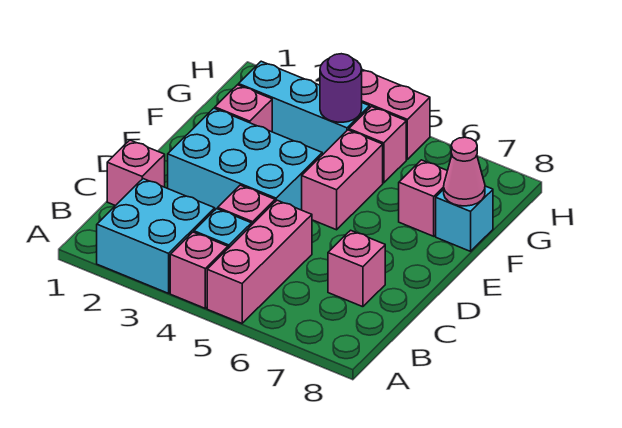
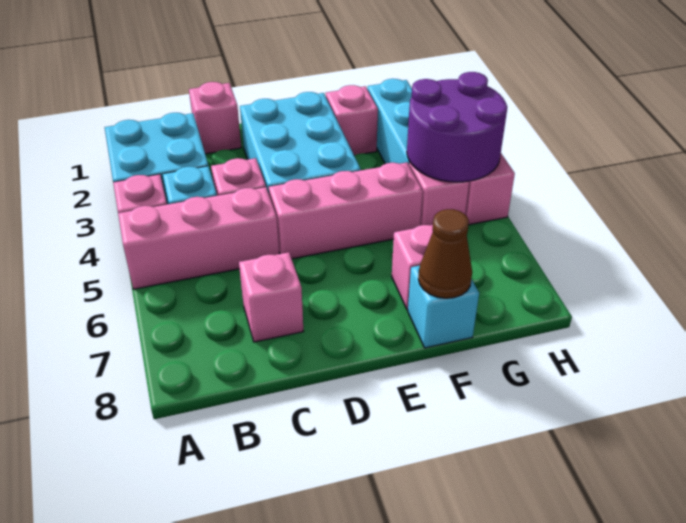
pink brick E5:F5 level 1 -> pink brick D5:F5 level 1
pink cone F8 level 2 -> brown cone F8 level 2
purple round brick G4 level 2 -> purple round brick G4:H5 level 2

